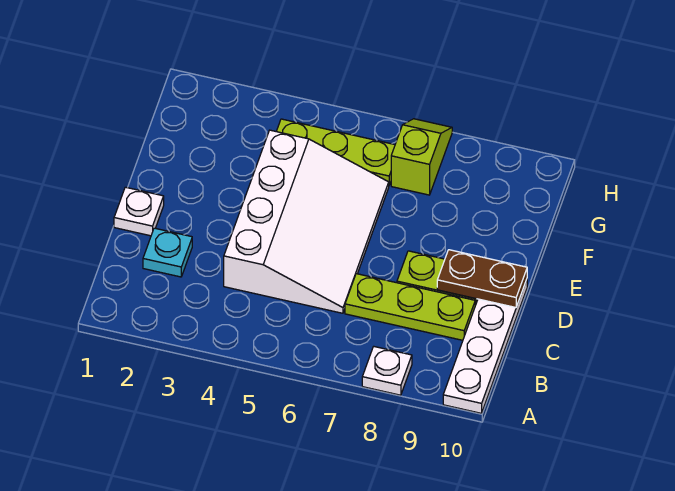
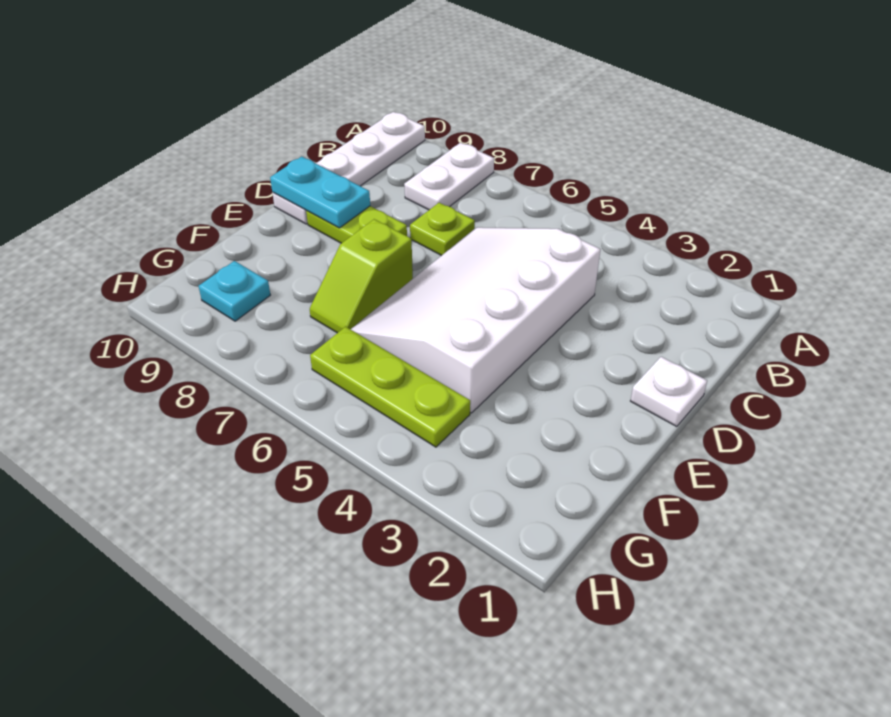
white plate A8 level 1 -> white plate A8:B8 level 1
cyan plate C2 level 1 -> cyan plate G9 level 1
lime plate C7:C9 level 1 -> lime plate C7 level 1
brown plate D9:D10 level 2 -> cyan plate D9:D10 level 2
lime slope G7:H7 level 1 top G -> lime slope E7:F7 level 1 top E

